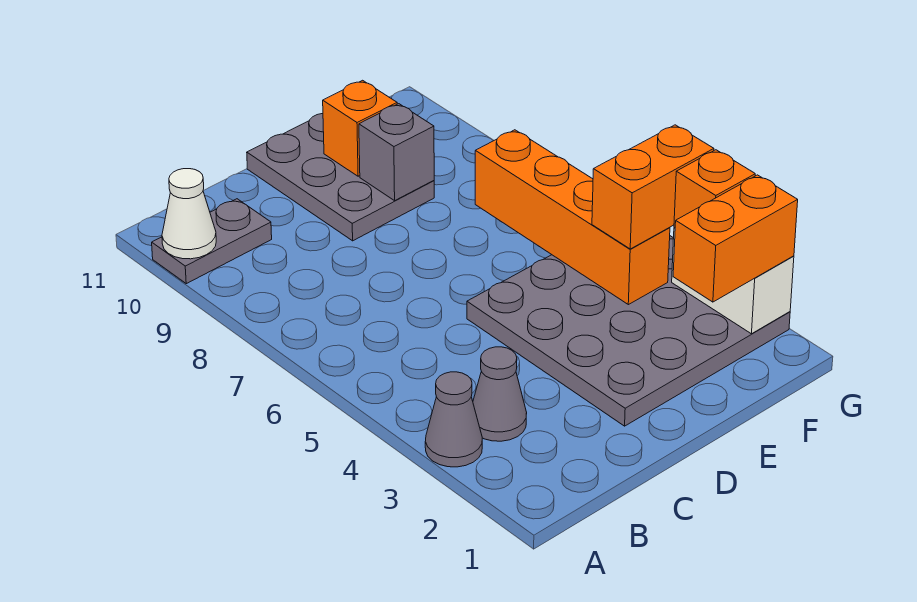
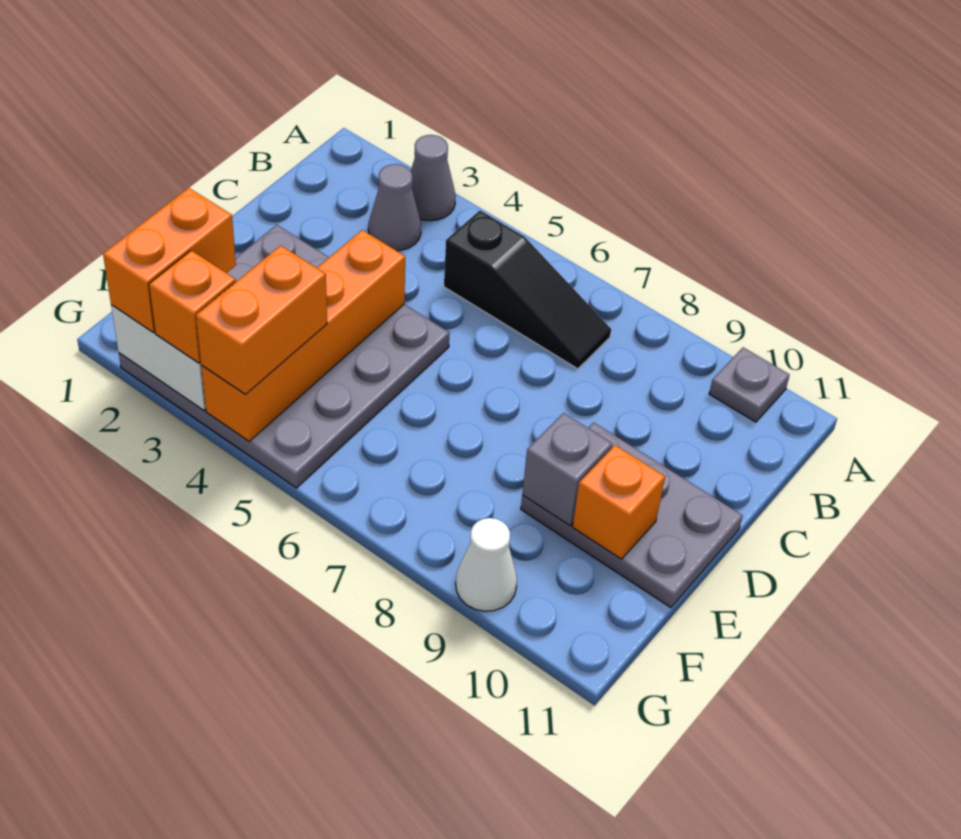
grey plate A10:B10 level 1 -> grey plate A10 level 1
white cone A10 level 2 -> white cone G9 level 1
none -> black slope B5:B7 level 1 top 5
orange brick F4:F7 level 2 -> orange brick D4:G4 level 2

